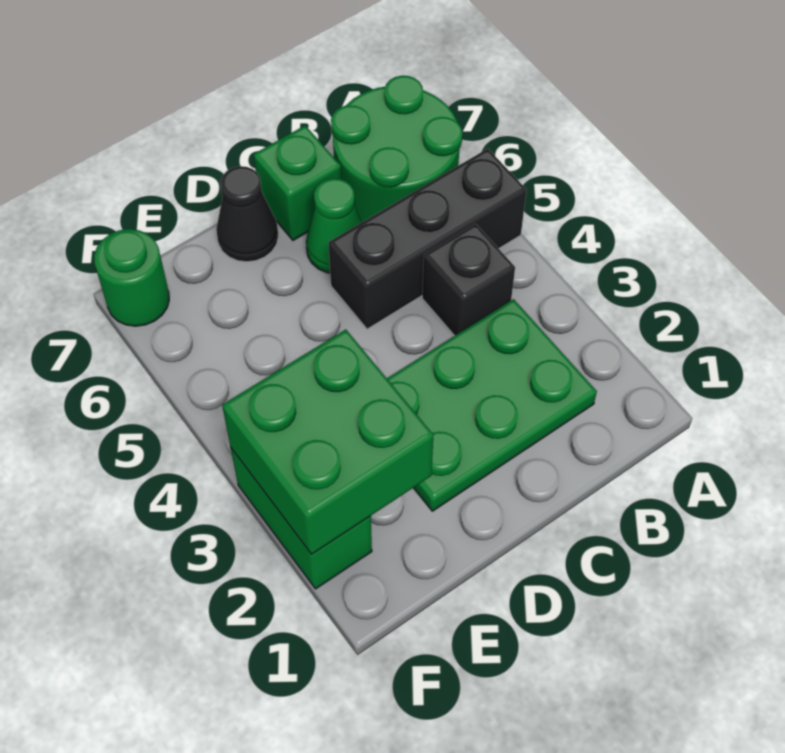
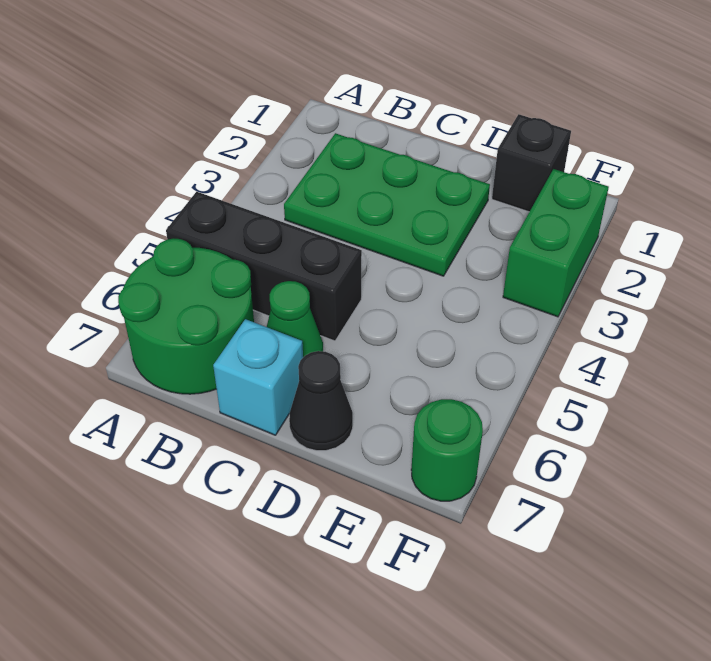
black brick B4 level 1 -> black brick E1 level 1
green brick C7 level 1 -> cyan brick C7 level 1
green brick E2:F3 level 2 -> none

